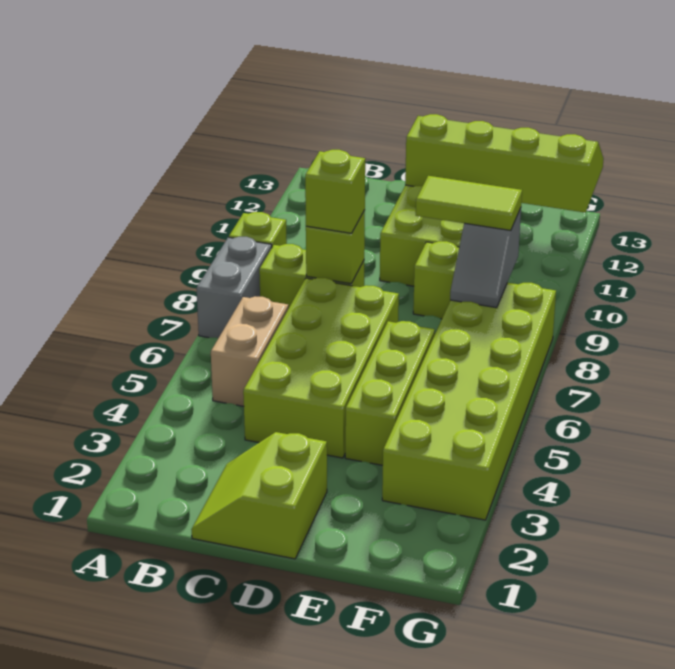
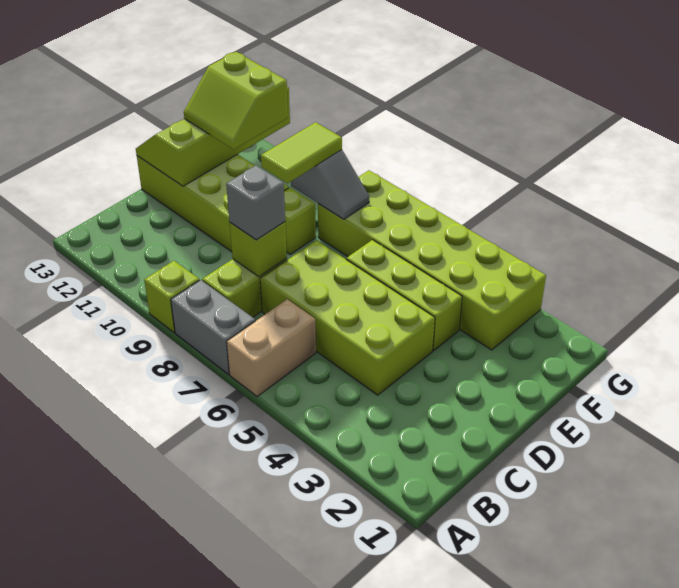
tan brick B5:B6 level 1 -> tan brick A6:B6 level 1
lime slope C1:D2 level 1 top D -> lime slope E11:F12 level 3 top F
lime brick C8 level 3 -> grey brick C8 level 3

